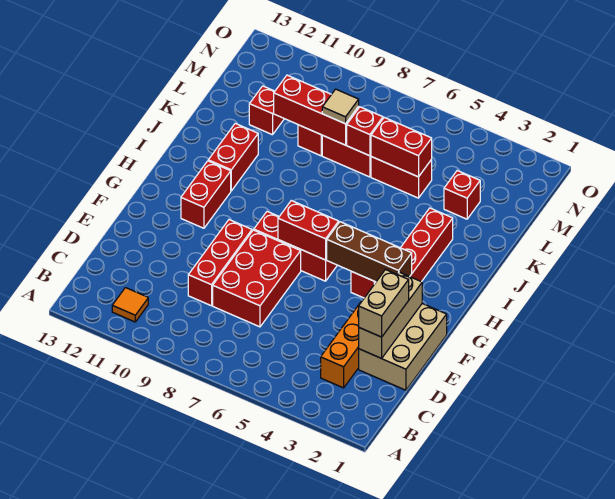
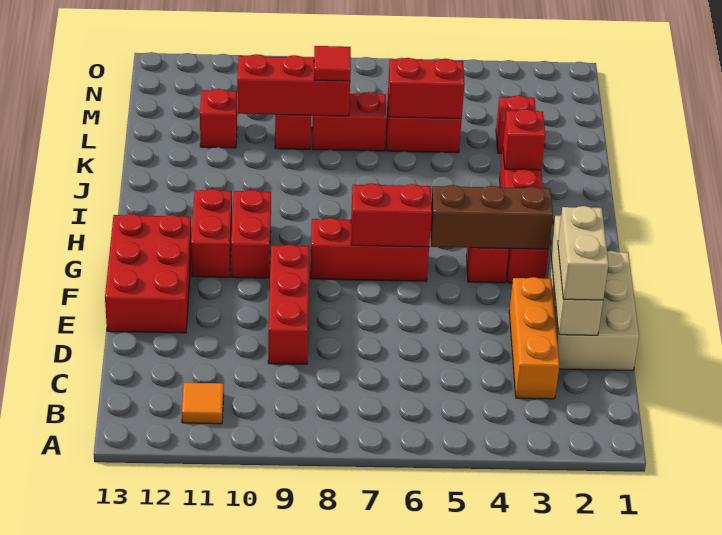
red brick D7:F8 level 1 -> red brick E12:G13 level 1
red brick I11:J11 level 1 -> red brick G10:H10 level 1
red brick L7 level 2 -> red brick J3 level 2
tan tile L8 level 3 -> red tile L8 level 3

